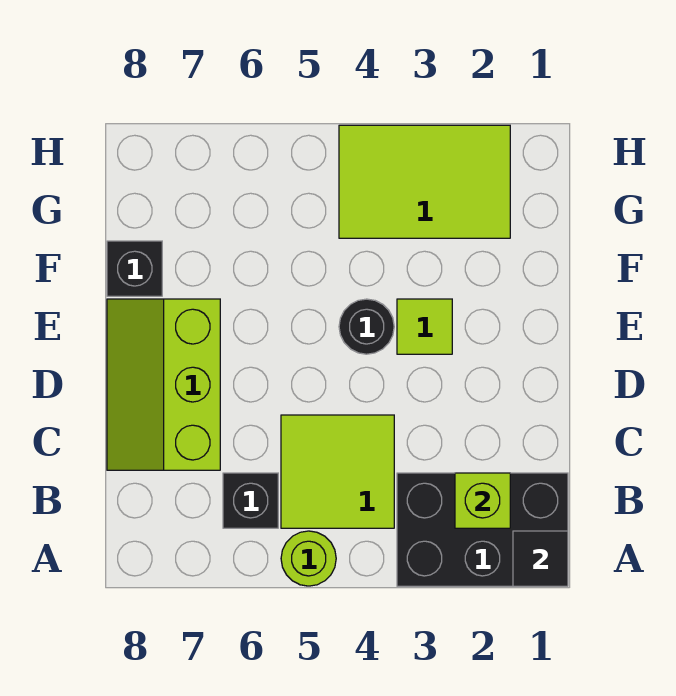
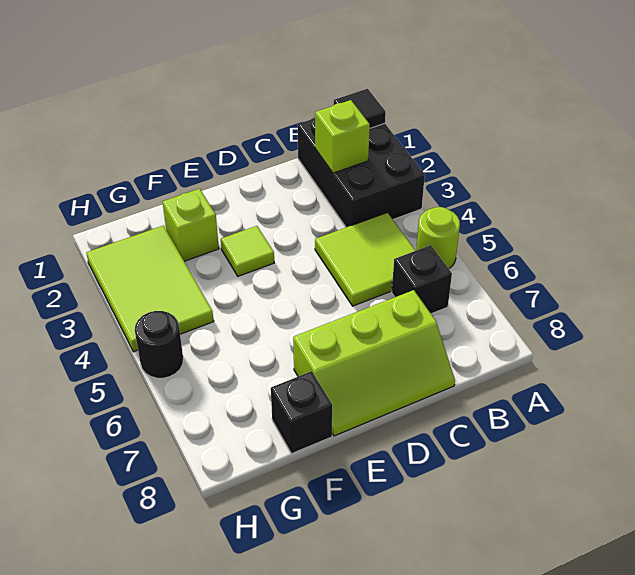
black round brick E4 level 1 -> black round brick H5 level 1
none -> lime brick F2 level 1

